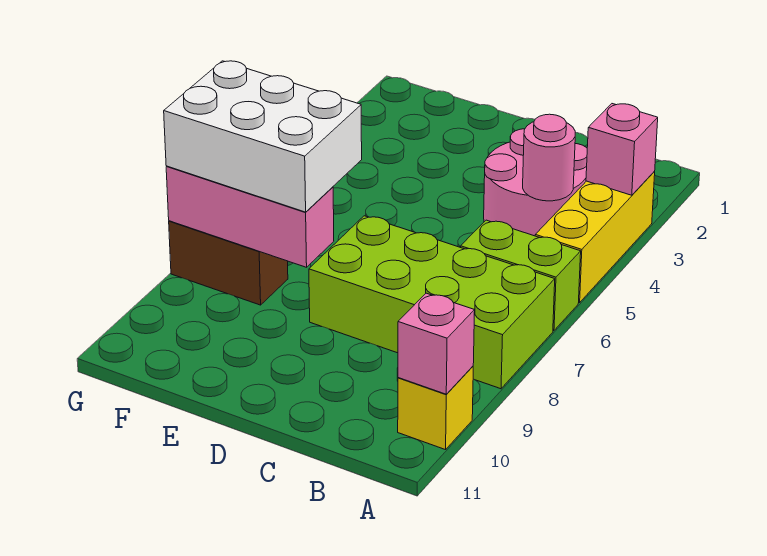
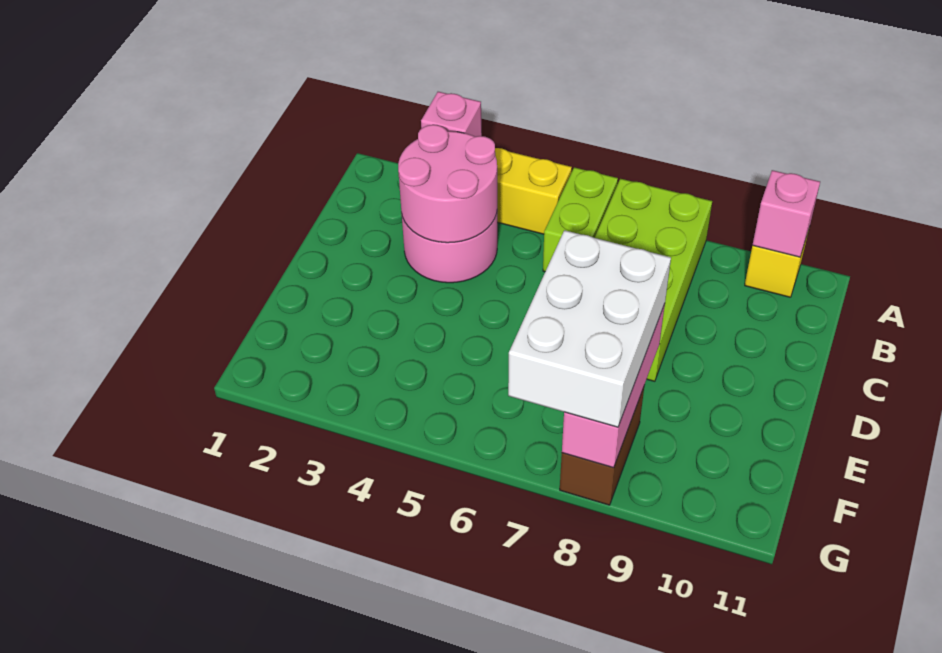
pink round brick B4 level 2 -> pink round brick B3:C4 level 2

